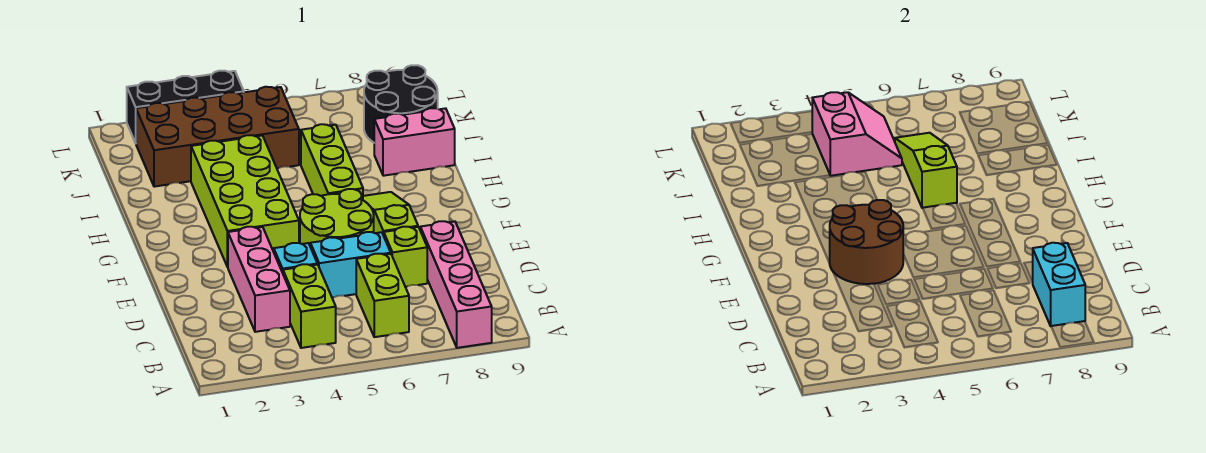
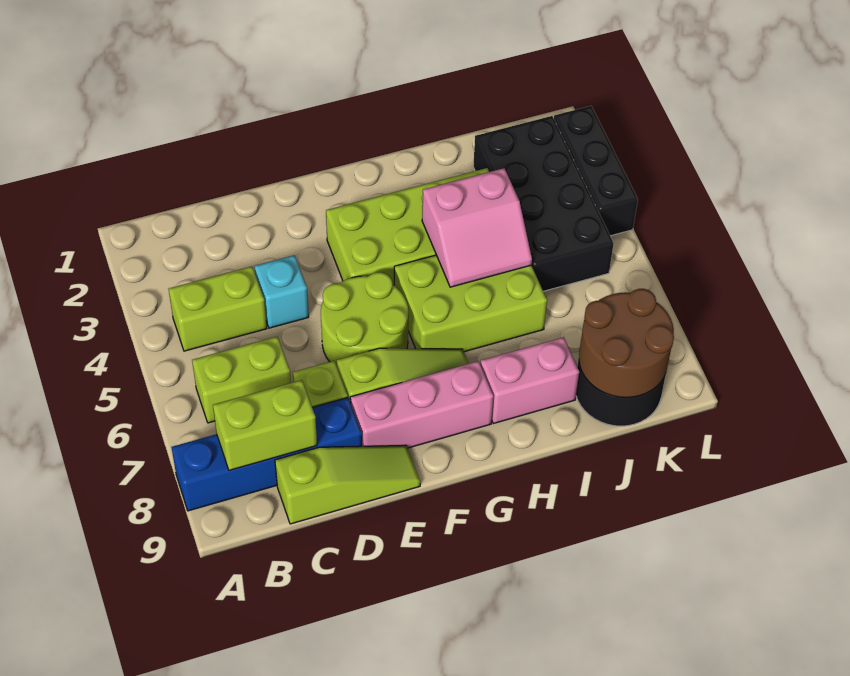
pink brick A8:D8 level 1 -> blue brick A8:D8 level 1
cyan brick B8:C8 level 2 -> lime brick B8:C8 level 2
pink brick C3:E3 level 1 -> pink brick E8:G8 level 1
cyan brick D5:D6 level 1 -> none
brown round brick E3:F4 level 2 -> brown round brick J8:K9 level 2
lime brick G6:I6 level 1 -> lime brick G5:I6 level 1
lime slope H6:J6 level 2 top H -> lime slope C9:E9 level 1 top C
pink brick I8:I9 level 1 -> pink brick H8:I8 level 1
brown brick J2:K5 level 1 -> black brick J2:K5 level 1
pink slope J4:K5 level 2 top 4 -> pink slope H4:I5 level 2 top 4

